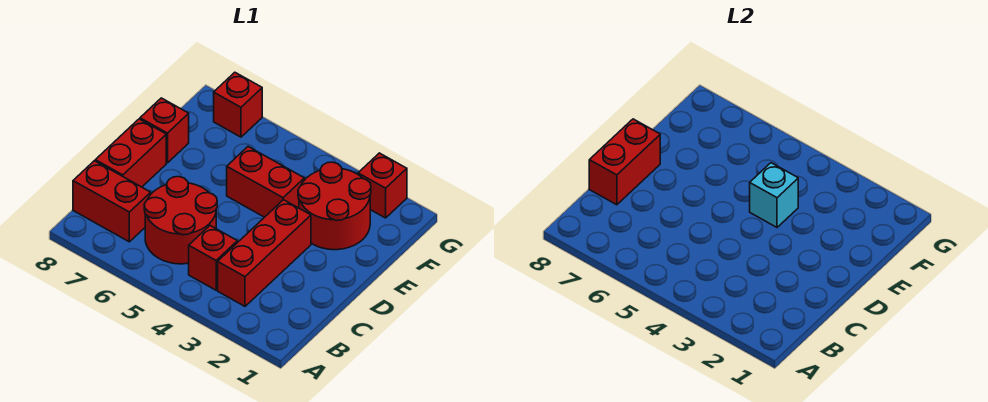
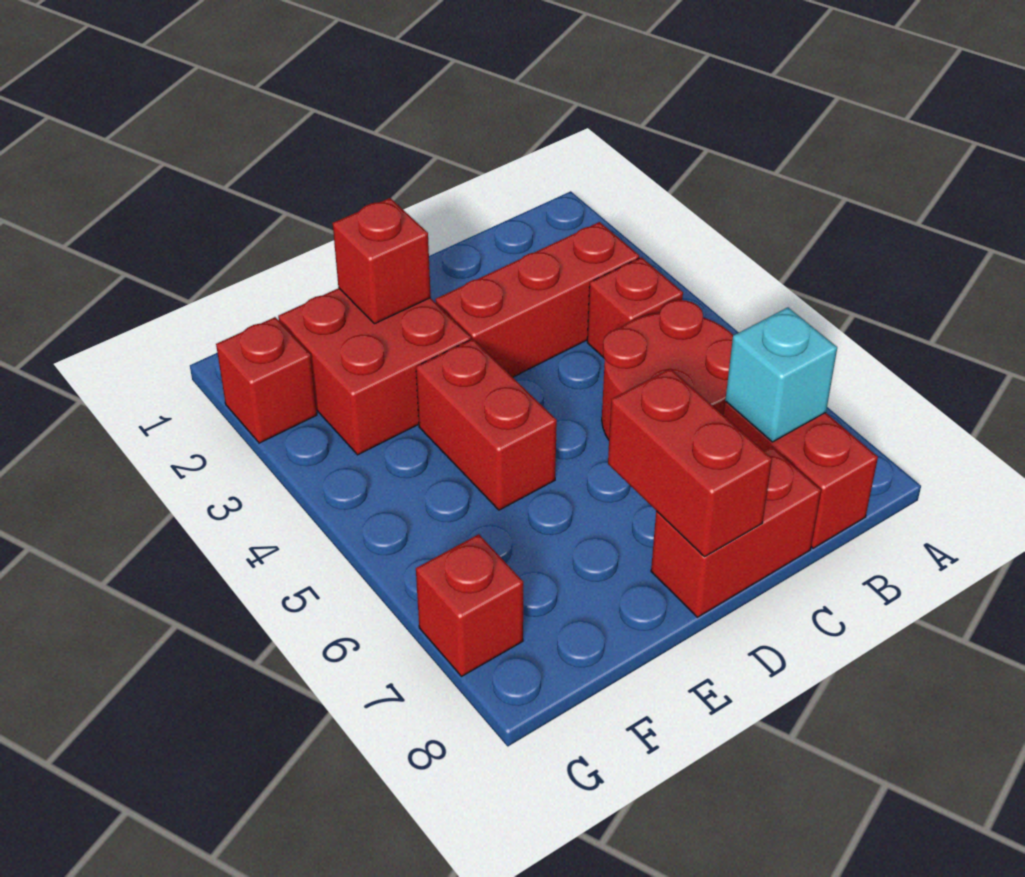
red brick C8:D8 level 2 -> red brick D7:D8 level 2
red round brick E2:F3 level 1 -> red brick E2:F3 level 1
cyan brick E4 level 2 -> cyan brick B7 level 2
red brick E8 level 1 -> red brick E2 level 2

